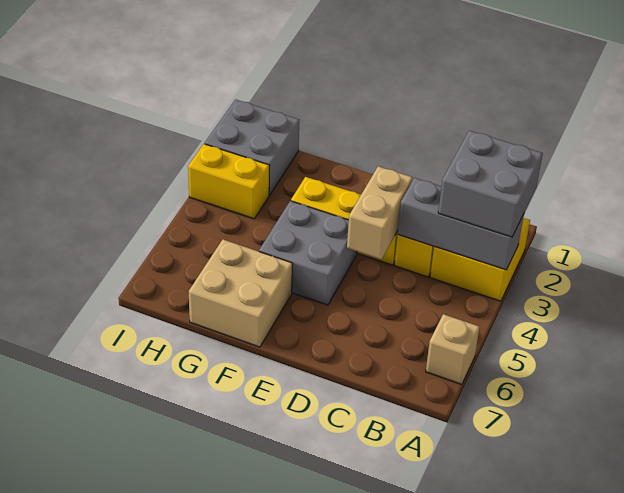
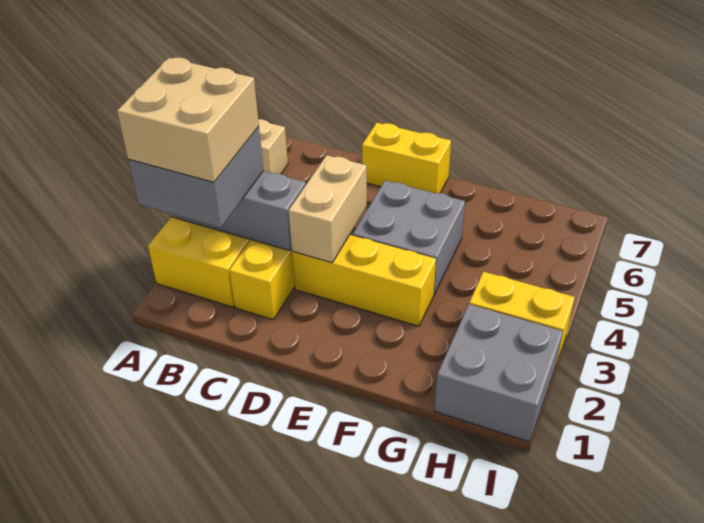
none -> yellow brick D7:E7 level 1
tan brick F6:G7 level 1 -> tan brick A2:B3 level 4

